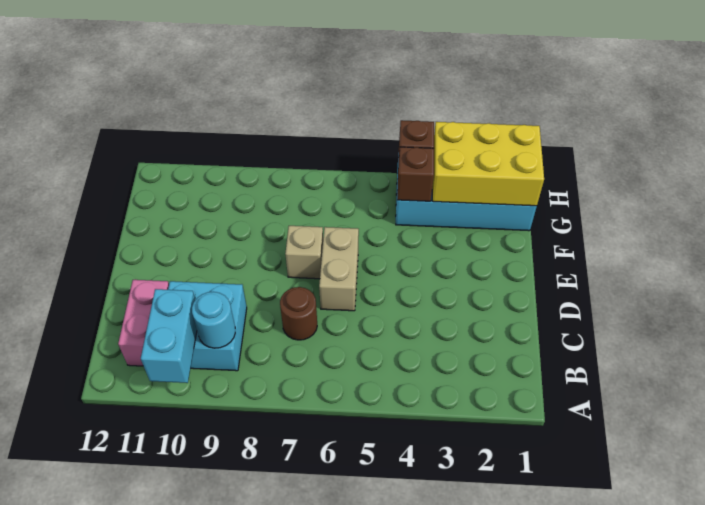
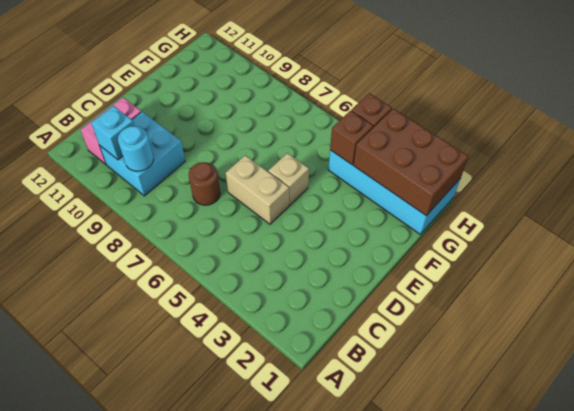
cyan brick A10:B10 level 2 -> cyan brick B10 level 2
tan brick D6:E6 level 1 -> tan brick D5:D6 level 1
tan brick E7 level 1 -> tan brick E5 level 1
yellow brick G1:H3 level 2 -> brown brick G1:H3 level 2

